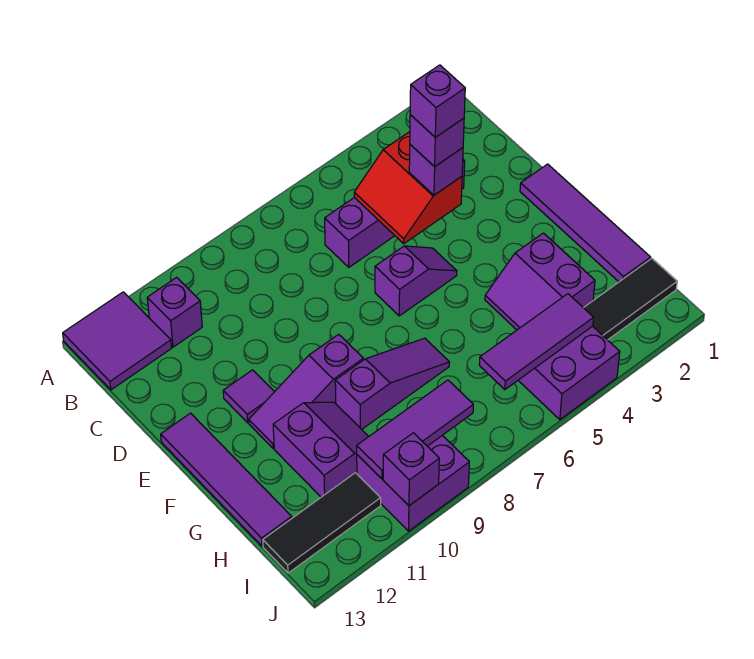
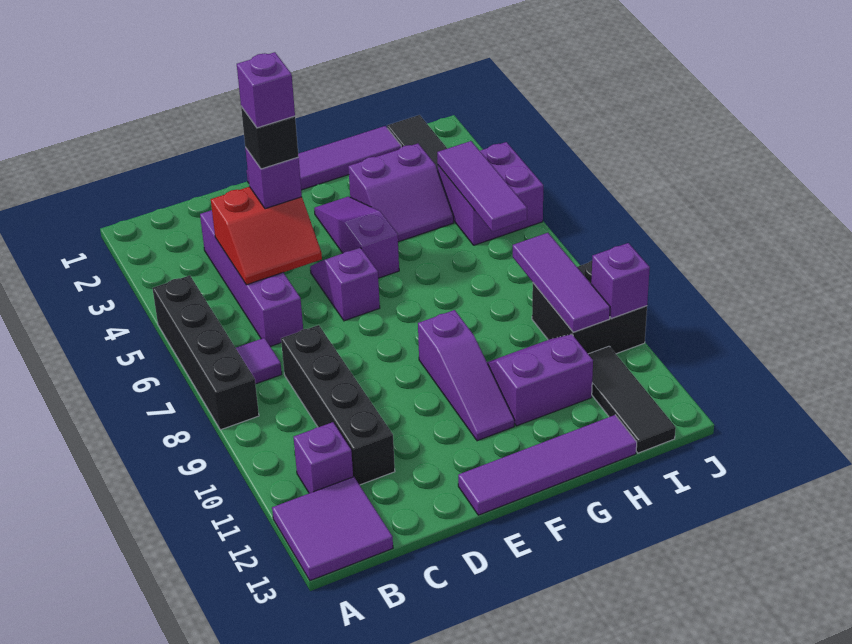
none -> black brick A5:A8 level 1
none -> black brick C8:C11 level 1
purple brick D4 level 4 -> black brick D4 level 4
purple tile E11 level 1 -> purple tile B7 level 1
purple slope G7:G9 level 1 top 9 -> purple slope F3:F5 level 1 top 5
purple brick I9:J10 level 1 -> black brick I9:J10 level 1

